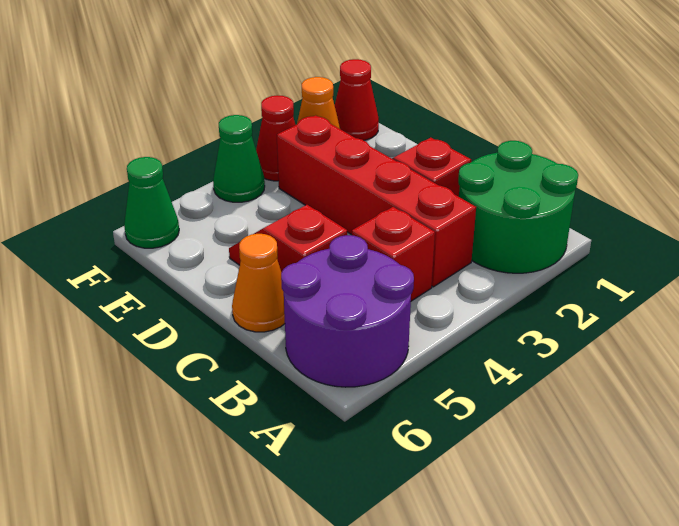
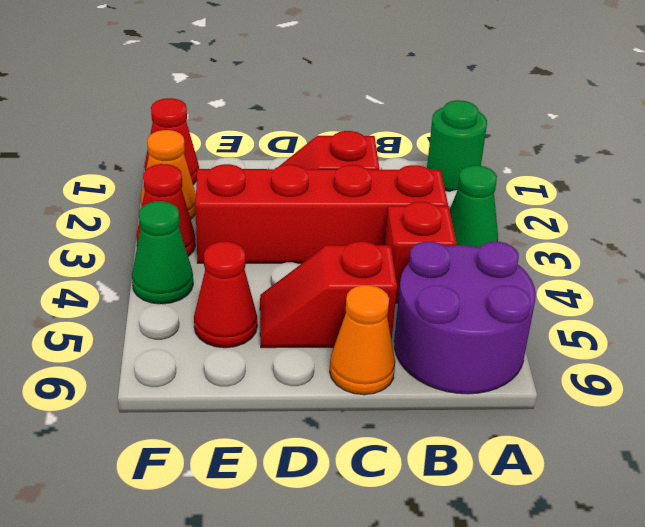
green round brick A1:B2 level 1 -> green round brick A1 level 1
none -> red cone E5 level 1
green cone F6 level 1 -> green cone A3 level 1

